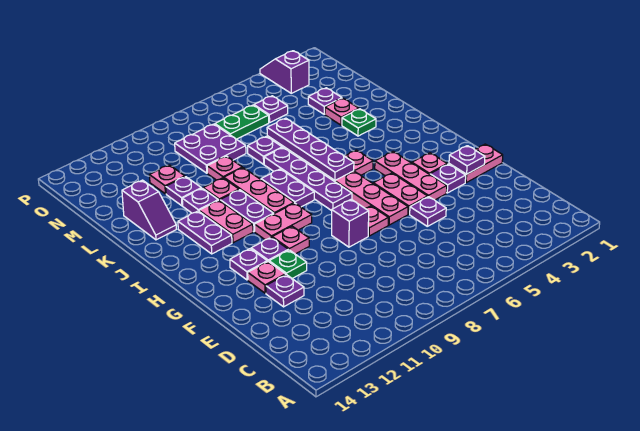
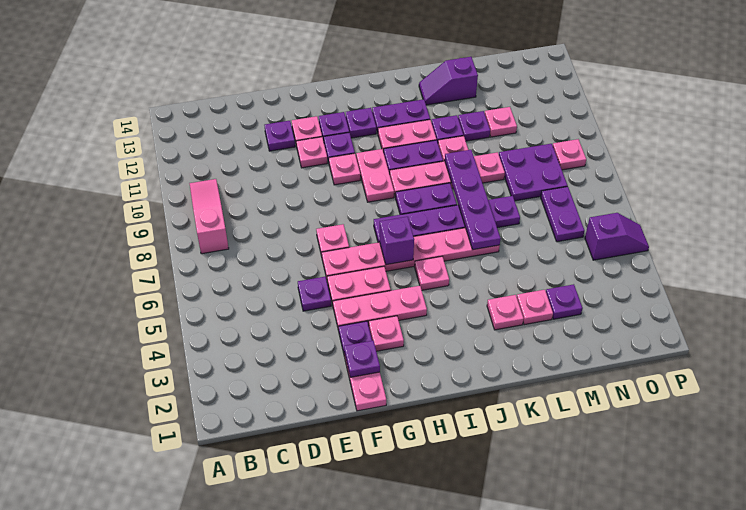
none -> pink slope B8:B10 level 1 top 8
purple brick F8 level 1 -> purple brick H6 level 2
green plate F11 level 1 -> pink plate F11 level 1
purple plate I6:L6 level 2 -> purple plate K6:K9 level 2
green plate K3 level 1 -> pink plate K3 level 1
purple plate N5 level 1 -> purple plate H12 level 1
green plate N6:N7 level 1 -> purple plate N6:N7 level 1
purple slope O3:P3 level 1 top O -> purple slope O5:P5 level 1 top O
none -> pink plate O9 level 1

